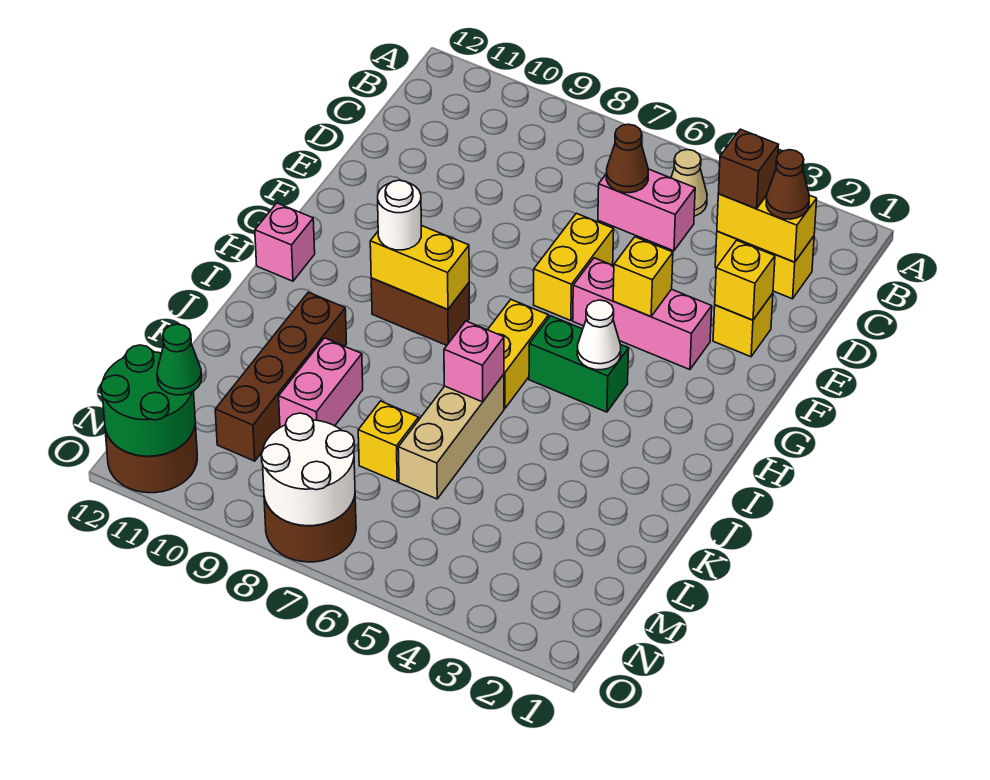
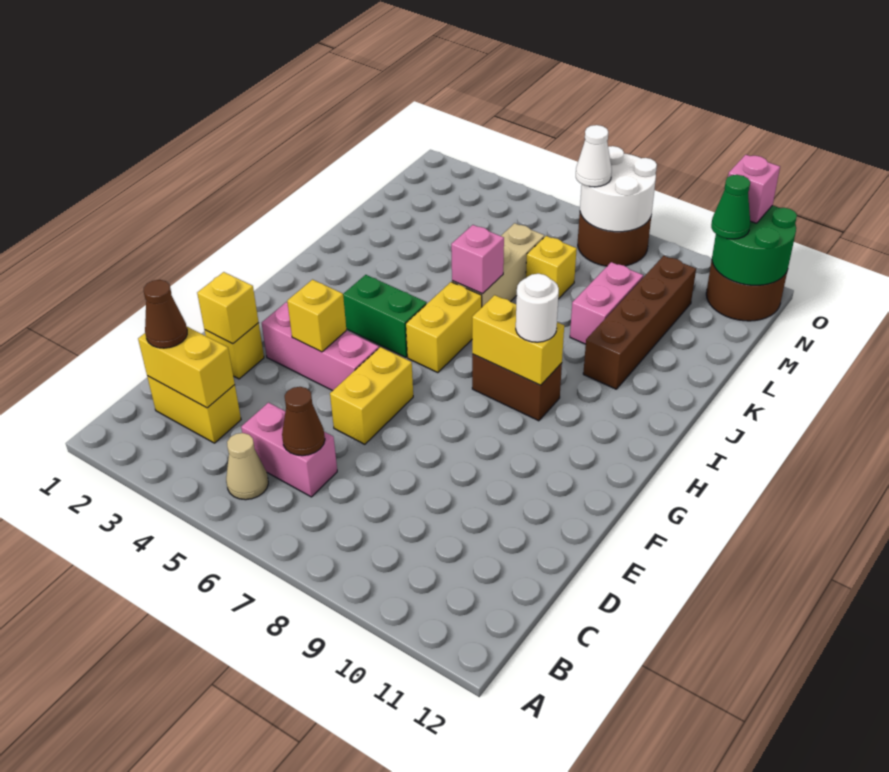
brown brick C3 level 3 -> none
white cone H4 level 2 -> white cone N7 level 3
pink brick H12 level 1 -> pink brick O11 level 3

